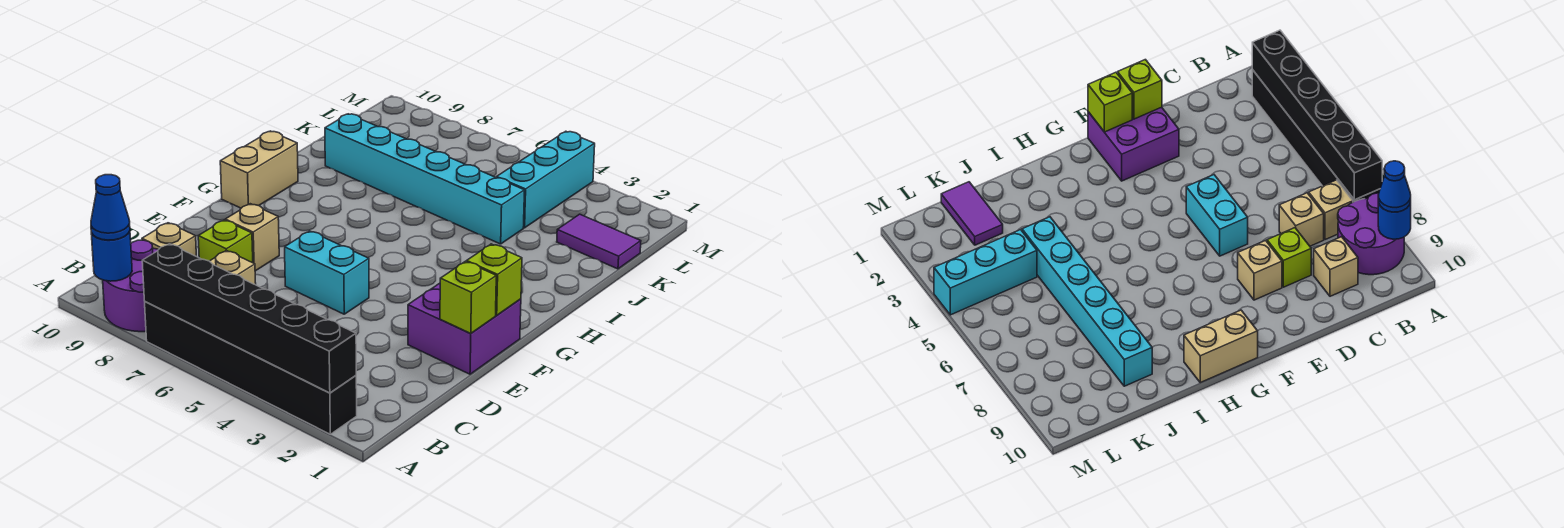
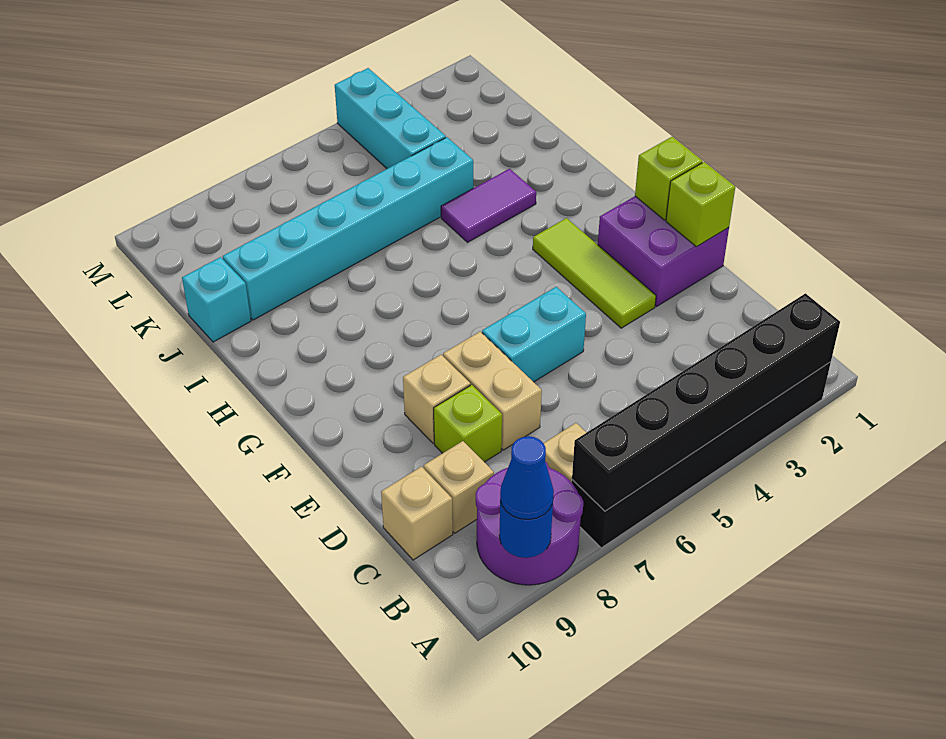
tan brick C7 level 1 -> tan brick C10 level 1
none -> lime tile E3:G3 level 1
tan brick G10:H10 level 1 -> tan brick D7:E7 level 1
none -> cyan brick J10 level 1
purple tile K1:K2 level 1 -> purple tile I3:I4 level 1

